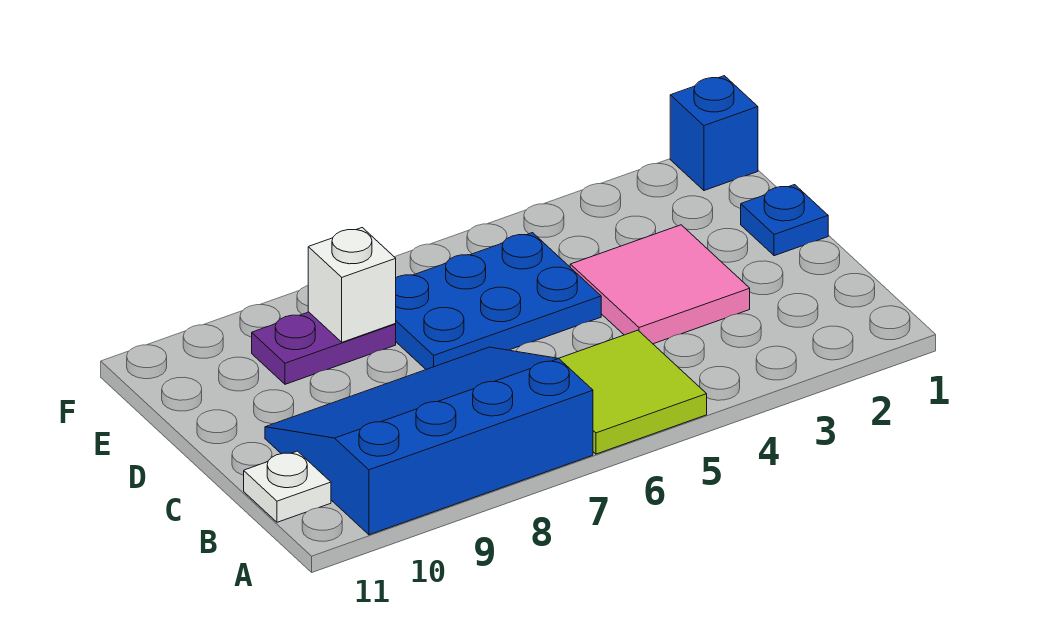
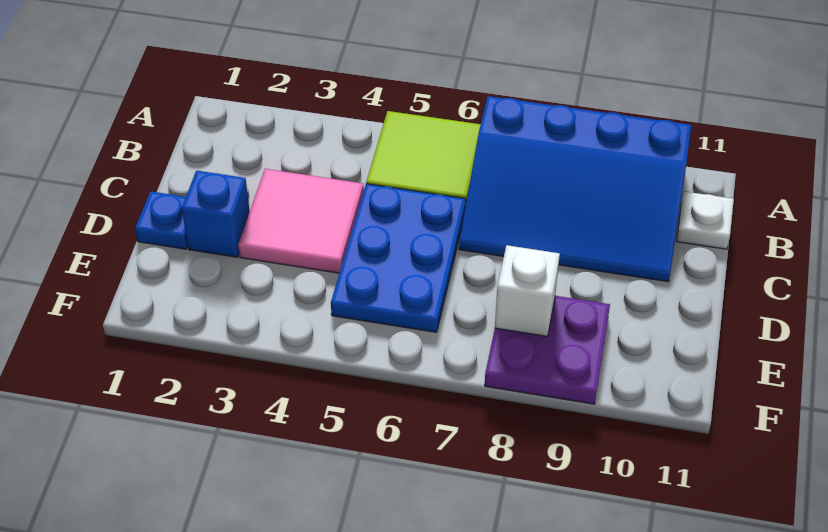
blue plate D5:E7 level 1 -> blue plate C5:E6 level 1
purple plate E8:E9 level 1 -> purple plate E8:F9 level 1
blue brick F1 level 1 -> blue brick D2 level 1

